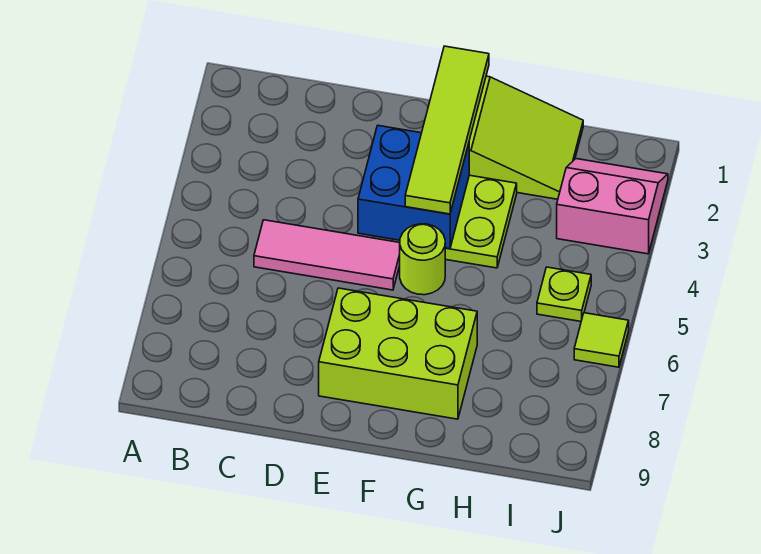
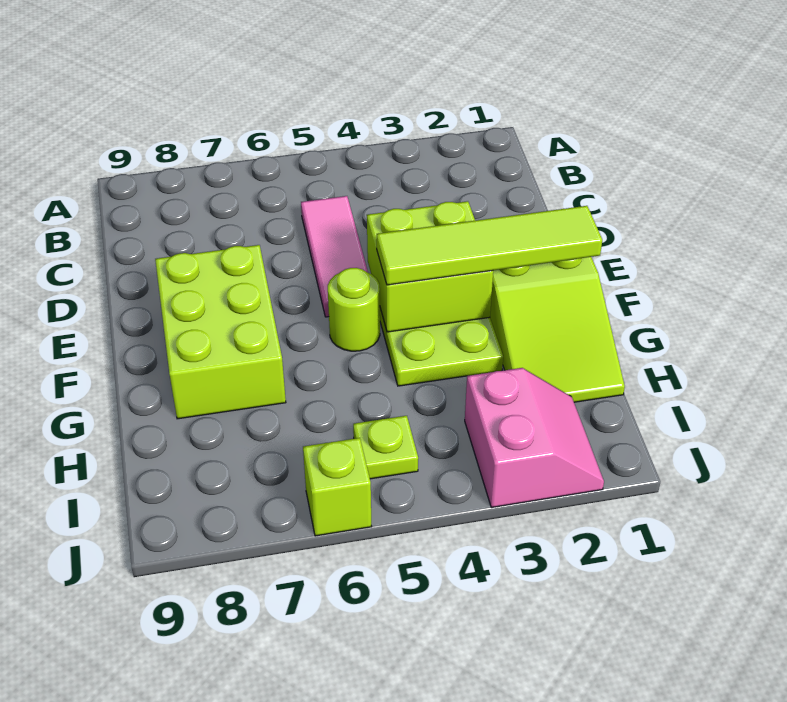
blue brick E3:F4 level 2 -> lime brick E3:F4 level 2
lime tile J6 level 1 -> lime brick J6 level 1

